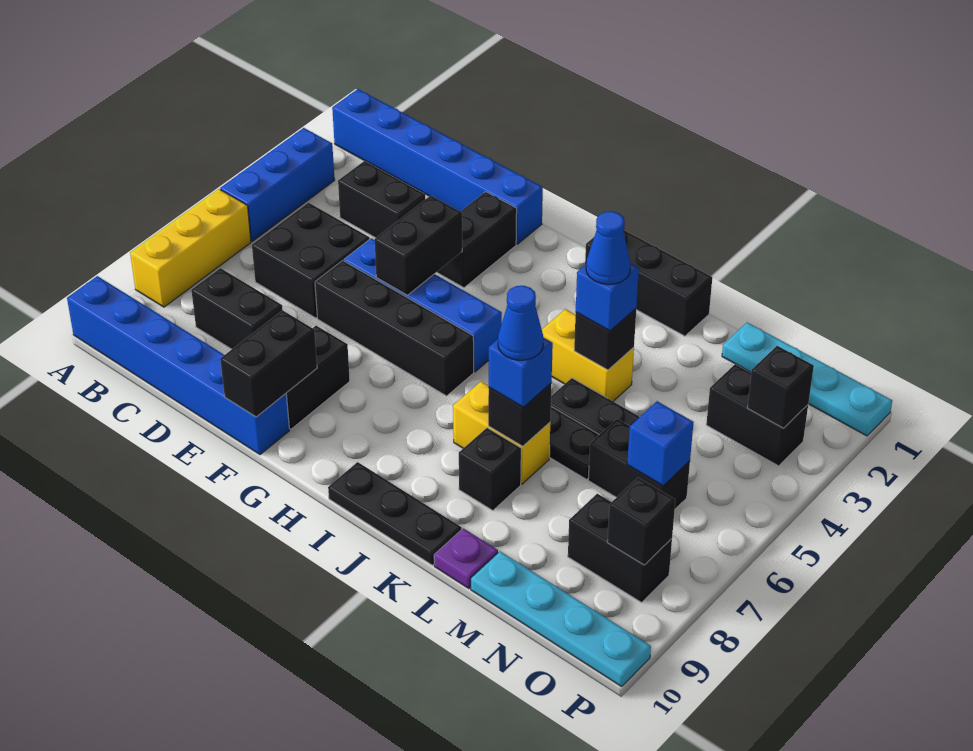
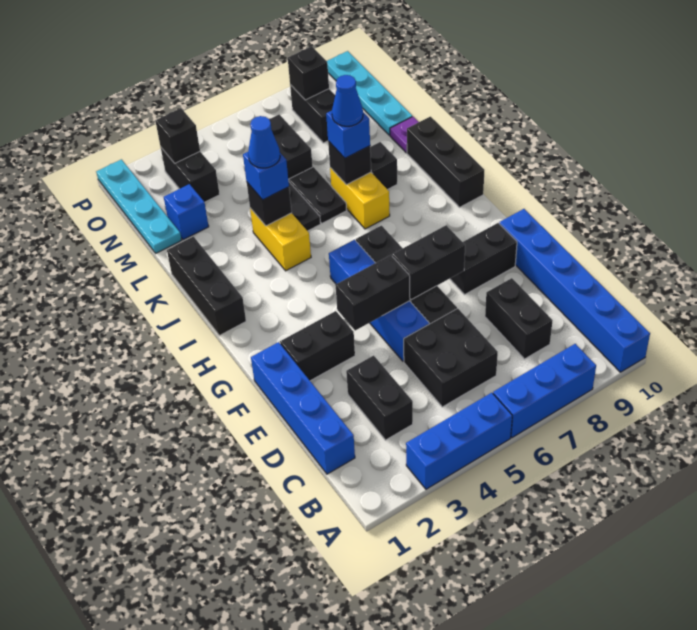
blue brick A1:F1 level 1 -> blue brick C1:F1 level 1
yellow brick A6:A8 level 1 -> blue brick A6:A8 level 1
black brick F9:F10 level 2 -> black brick F6:F7 level 2
black plate I10:K10 level 1 -> black brick I10:K10 level 1
blue brick N6 level 2 -> blue brick M2 level 1

